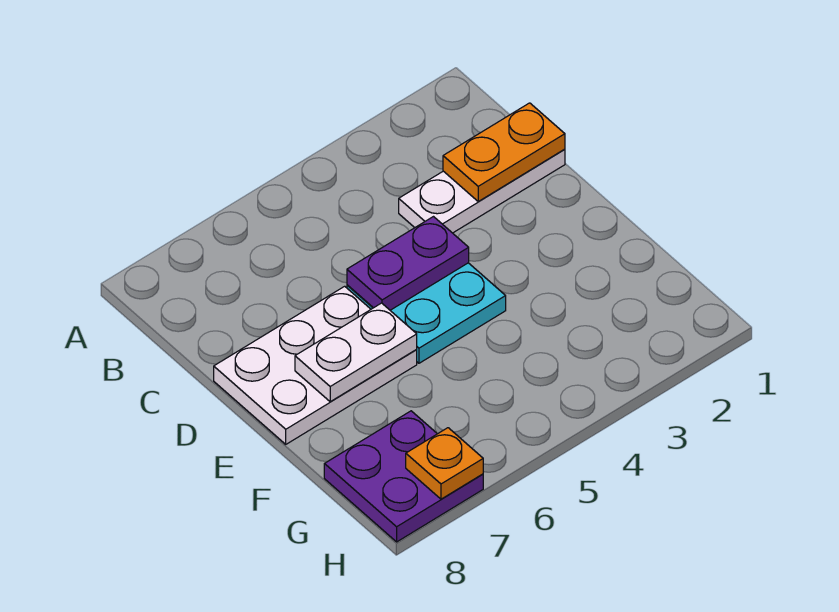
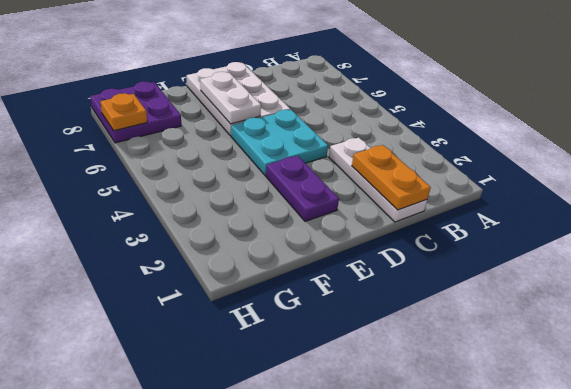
purple plate D4:D5 level 2 -> purple plate E2:E3 level 1

